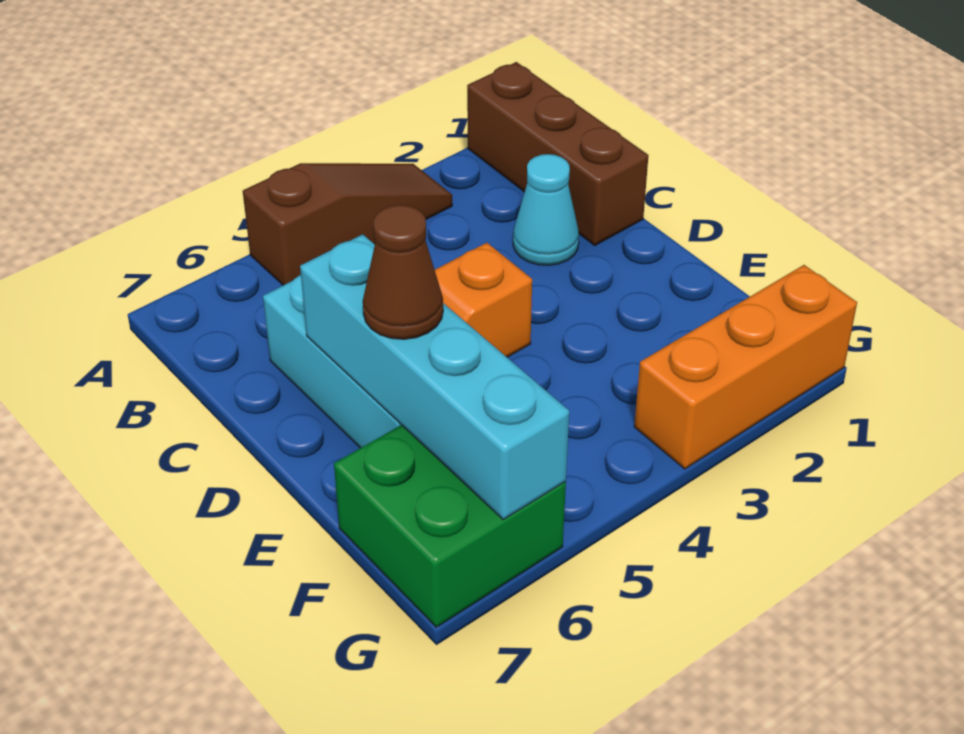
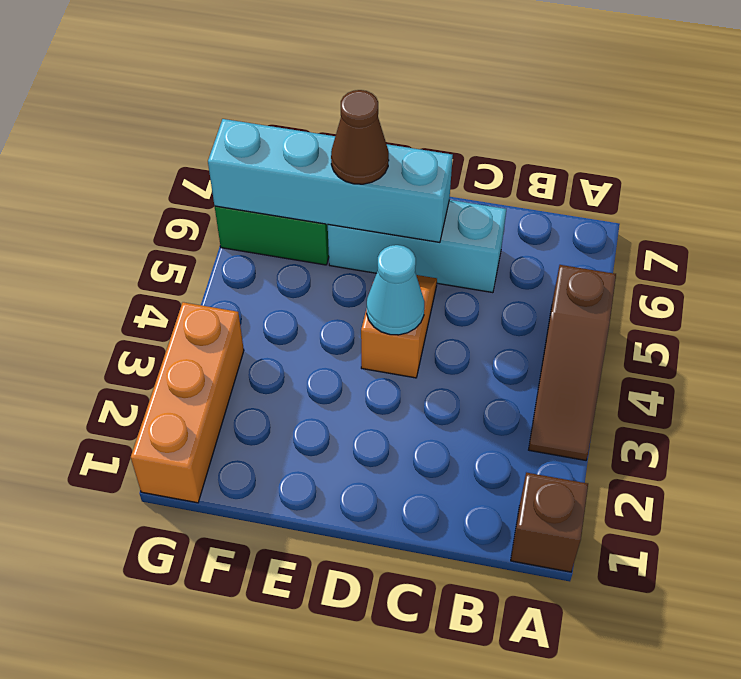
brown brick A1:C1 level 1 -> brown brick A1 level 1
cyan cone C2 level 1 -> cyan cone D4 level 2

